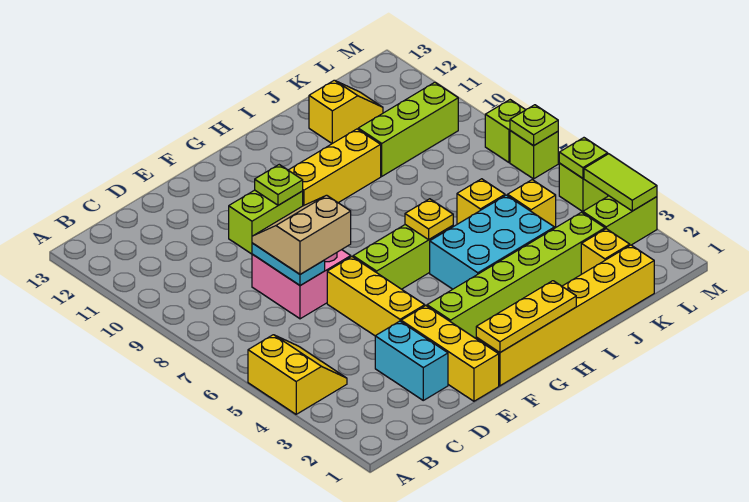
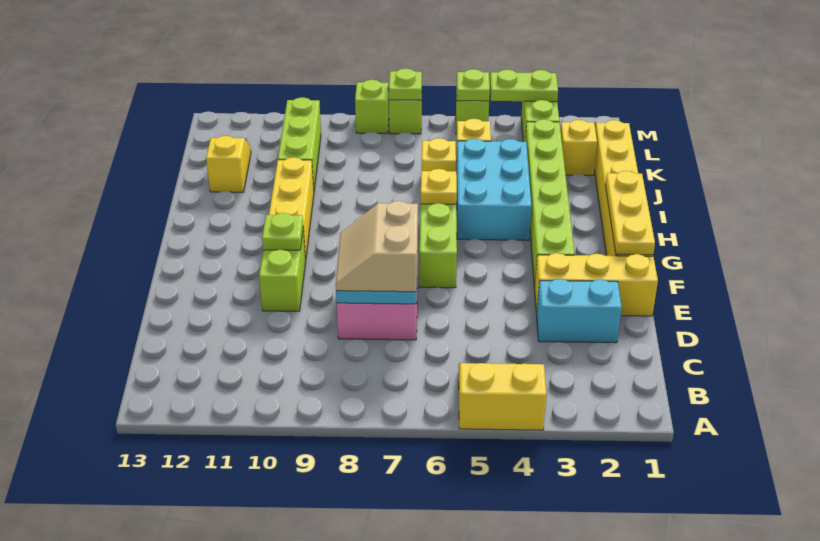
yellow brick E4:E6 level 1 -> none
lime tile M3:M4 level 2 -> lime plate M3:M4 level 2

